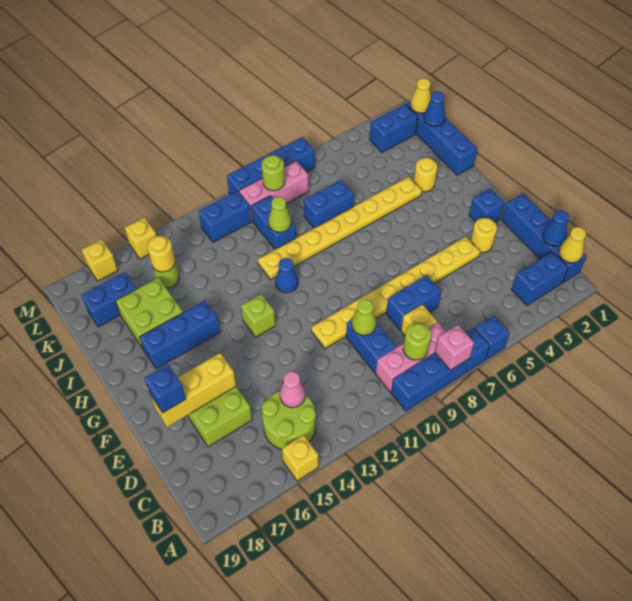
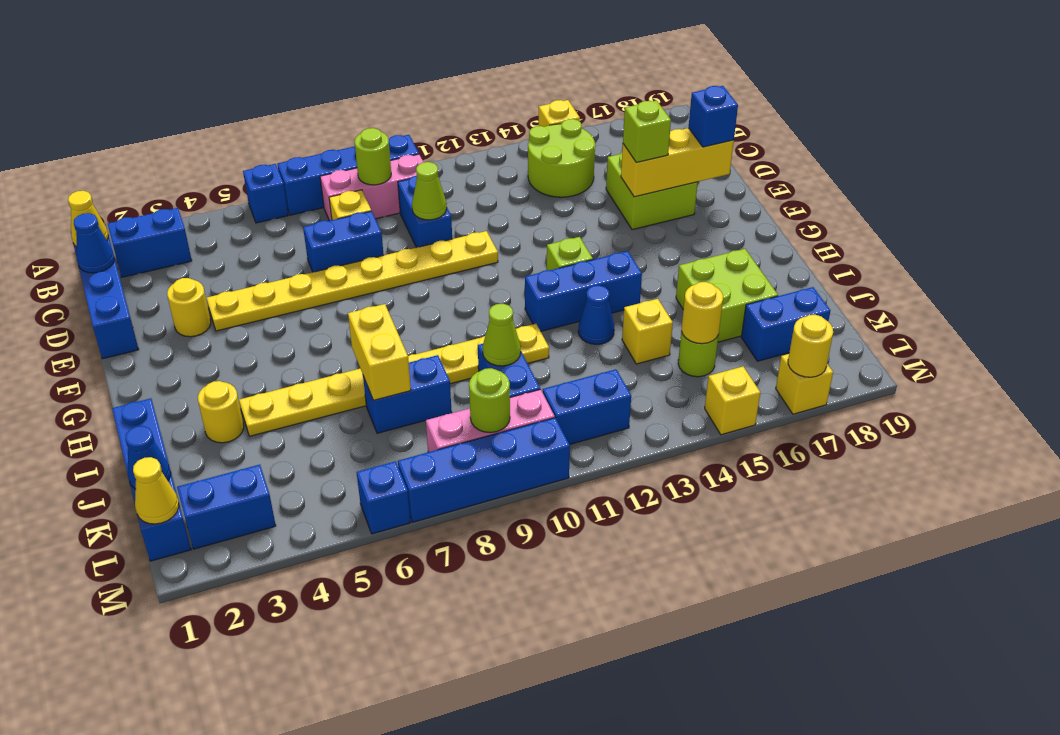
pink brick A8 level 2 -> none
pink cone C14 level 2 -> none
none -> lime brick E16 level 3
blue brick F2 level 1 -> blue brick M6 level 1
blue cone H11 level 1 -> blue cone I13 level 1
blue brick H15:H17 level 1 -> blue brick H12:H14 level 1
none -> yellow brick I7:J7 level 2
none -> yellow brick J14 level 1
none -> yellow round brick M17 level 2

